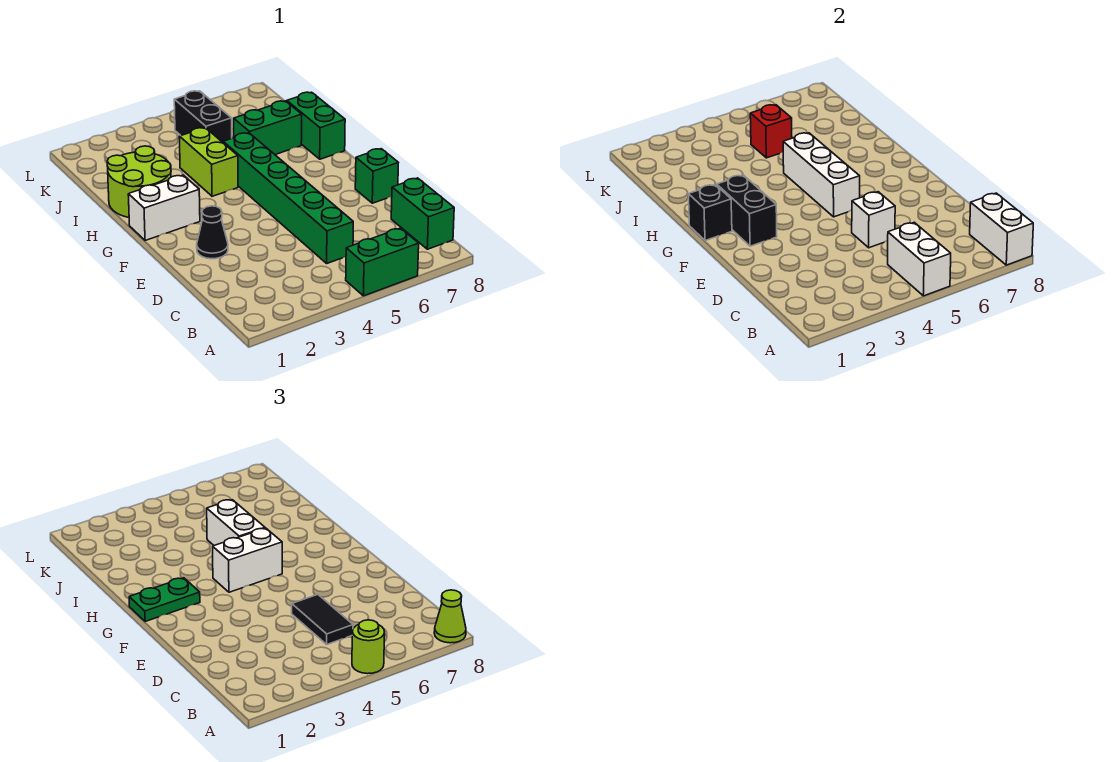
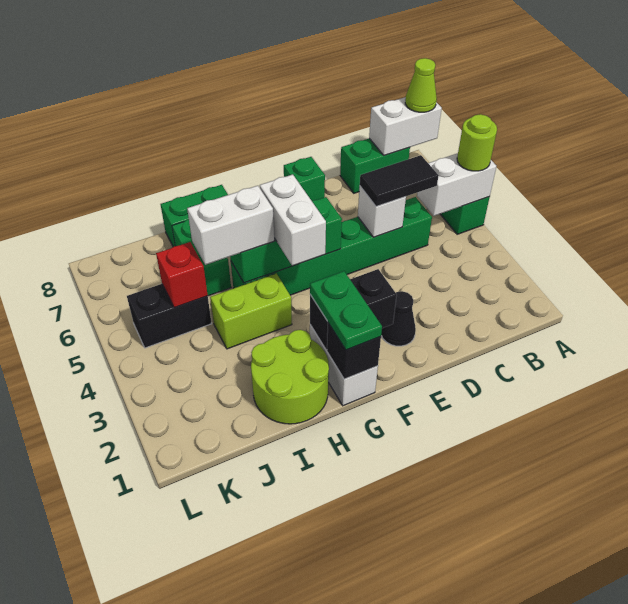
white brick F5:H5 level 2 -> green brick F5:H5 level 2

